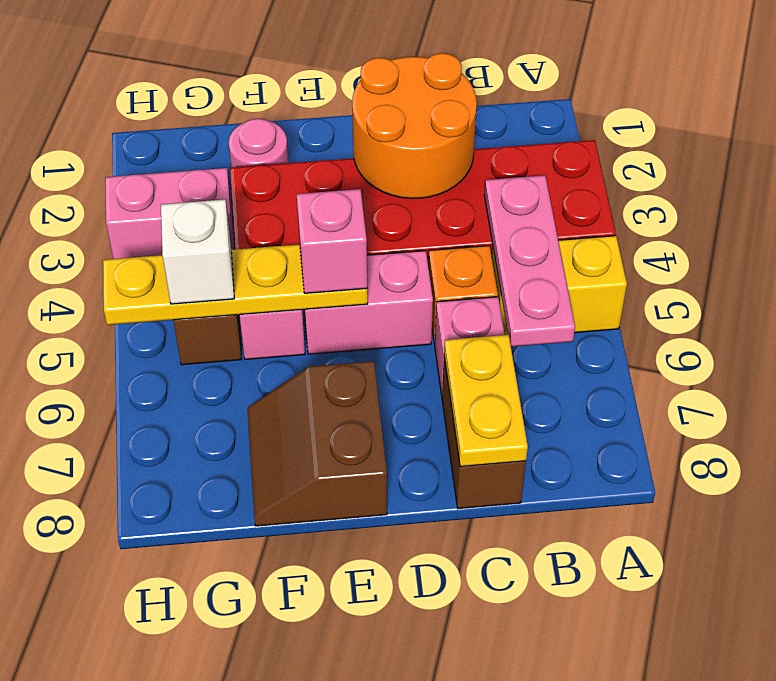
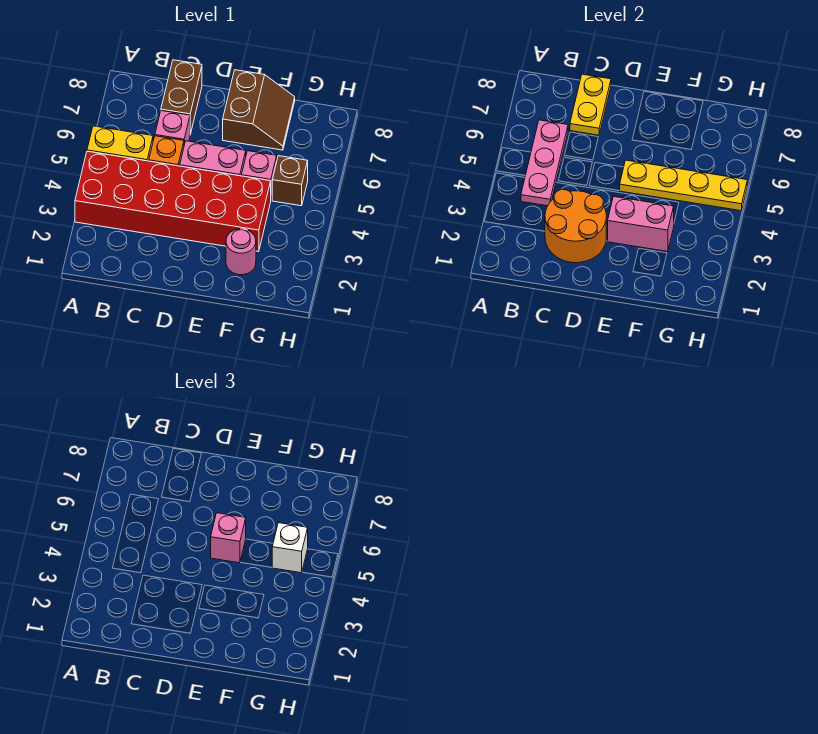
pink brick G3:H3 level 1 -> pink brick E3:F3 level 2

